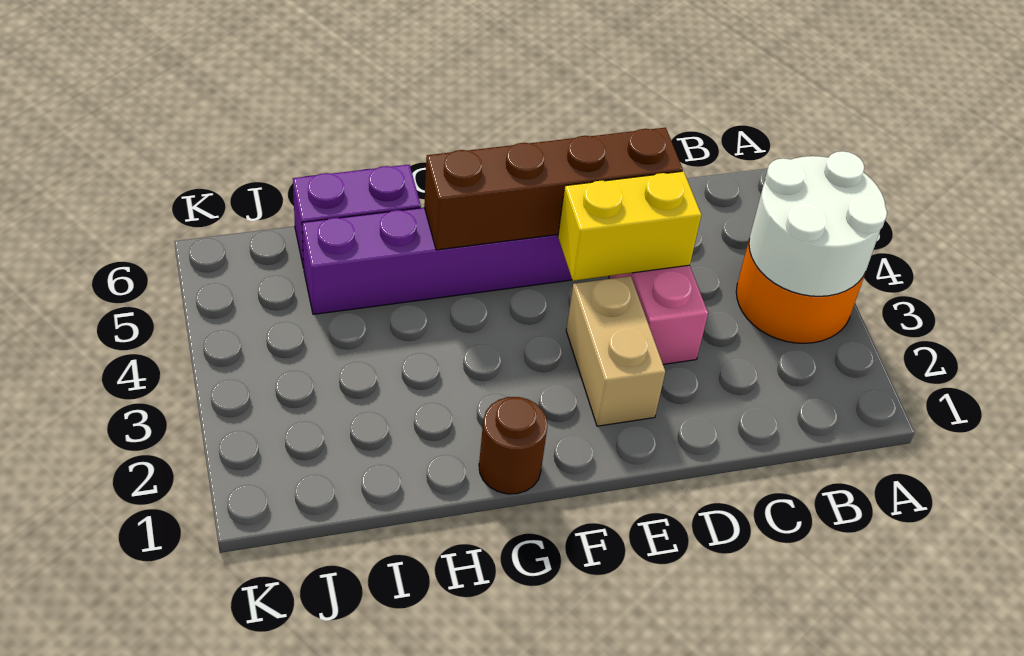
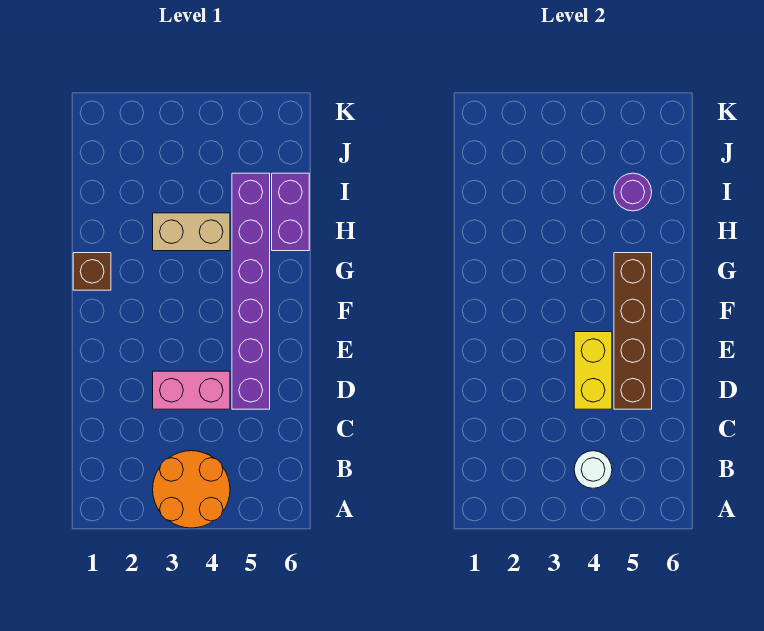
white round brick A3:B4 level 2 -> white round brick B4 level 2
tan brick E2:E3 level 1 -> tan brick H3:H4 level 1
brown round brick G1 level 1 -> brown brick G1 level 1
none -> purple round brick I5 level 2

